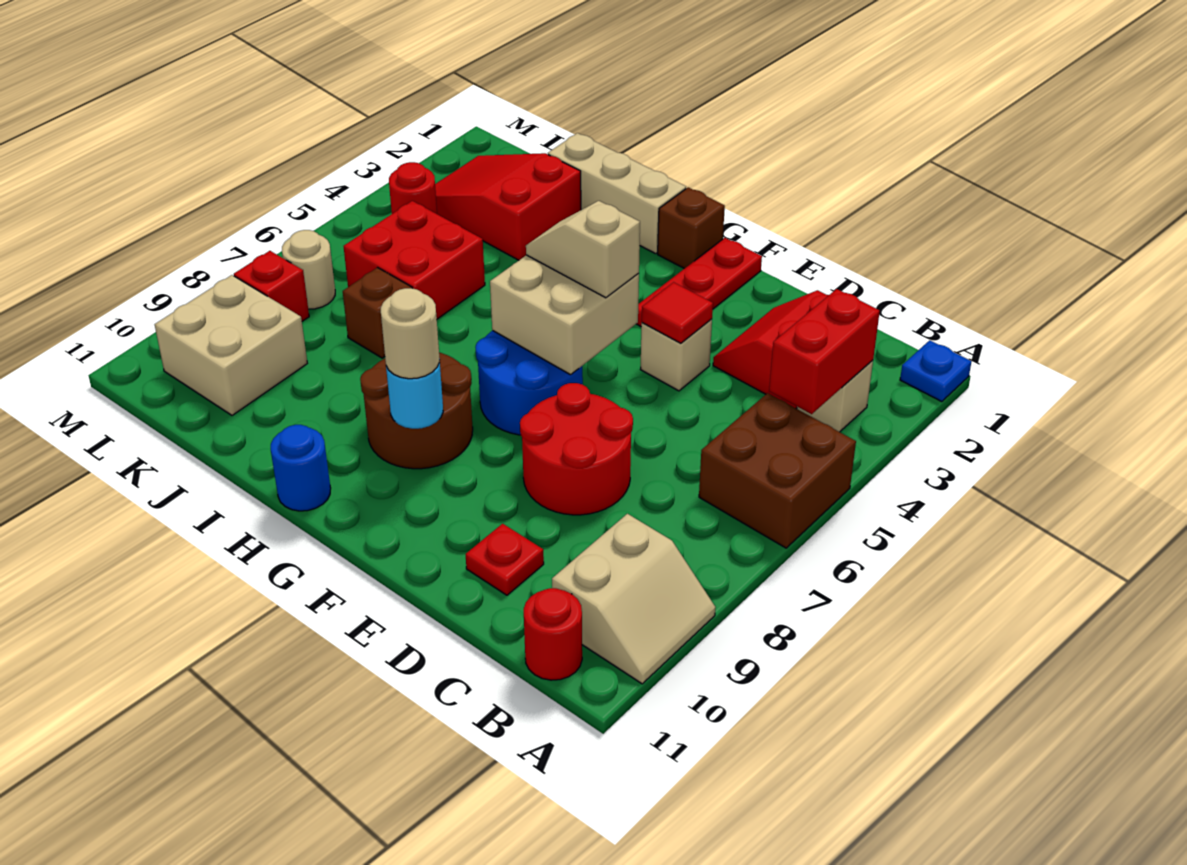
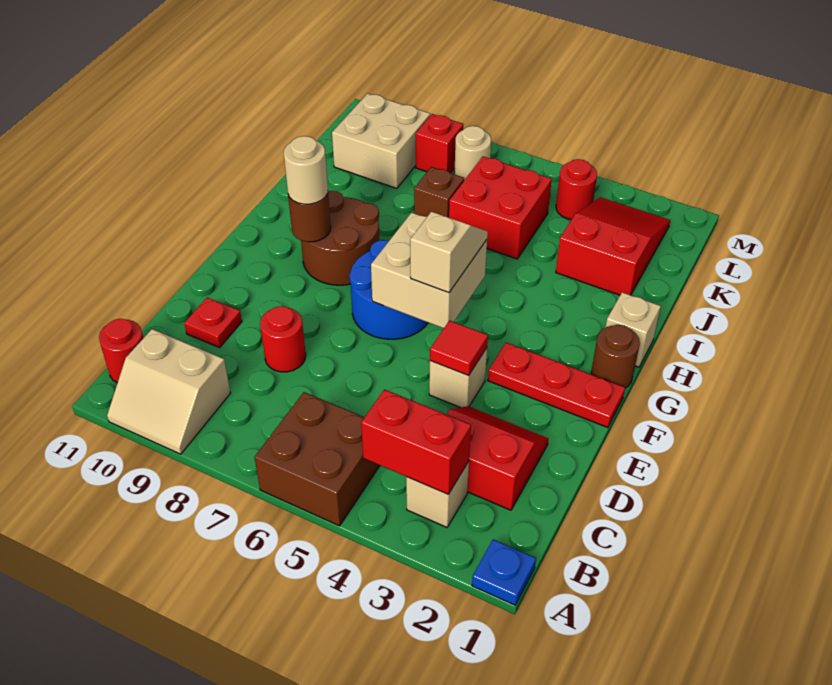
red round brick D7:E8 level 1 -> red round brick D8 level 1
brown brick G1 level 1 -> brown round brick G1 level 1
cyan round brick G9 level 2 -> brown round brick G9 level 2
tan brick H1:J1 level 1 -> tan brick H1 level 1
blue round brick H11 level 1 -> none

